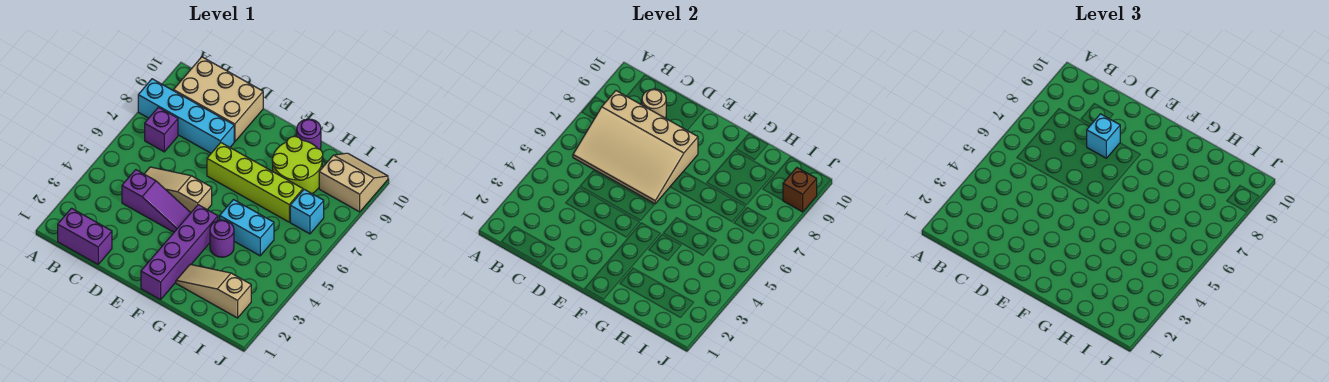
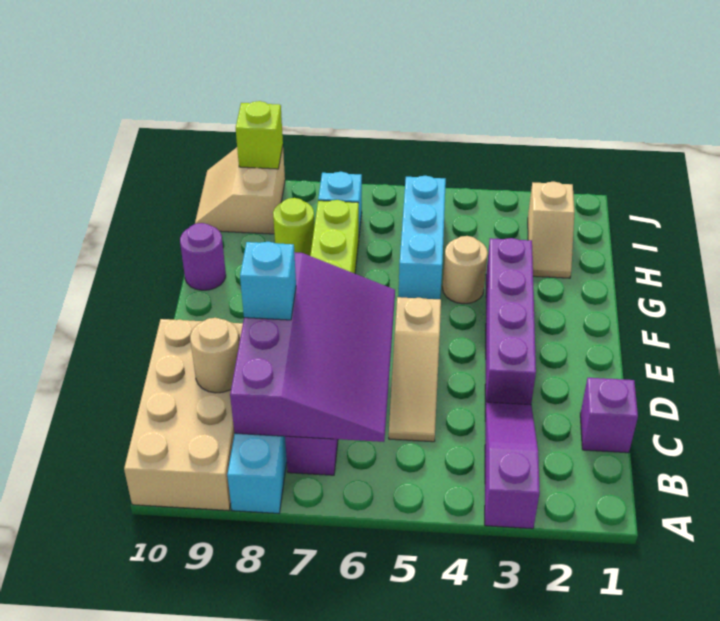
purple brick B1:C1 level 1 -> purple brick C1 level 1
tan slope B6:E8 level 2 top 8 -> purple slope B6:E8 level 2 top 8
tan brick B9:D10 level 1 -> tan brick A9:D10 level 1
purple slope C4:E4 level 1 top C -> purple slope A3:C3 level 1 top A
purple brick F1:F4 level 1 -> purple brick D3:G3 level 1
tan slope G2:I2 level 1 top I -> tan slope H2:I2 level 1 top I
purple round brick G4 level 1 -> tan round brick G4 level 1
cyan brick G5:H5 level 1 -> cyan brick G5:I5 level 1
lime round brick G8:H9 level 1 -> lime round brick H8 level 1
brown brick J9 level 2 -> lime brick J9 level 2

